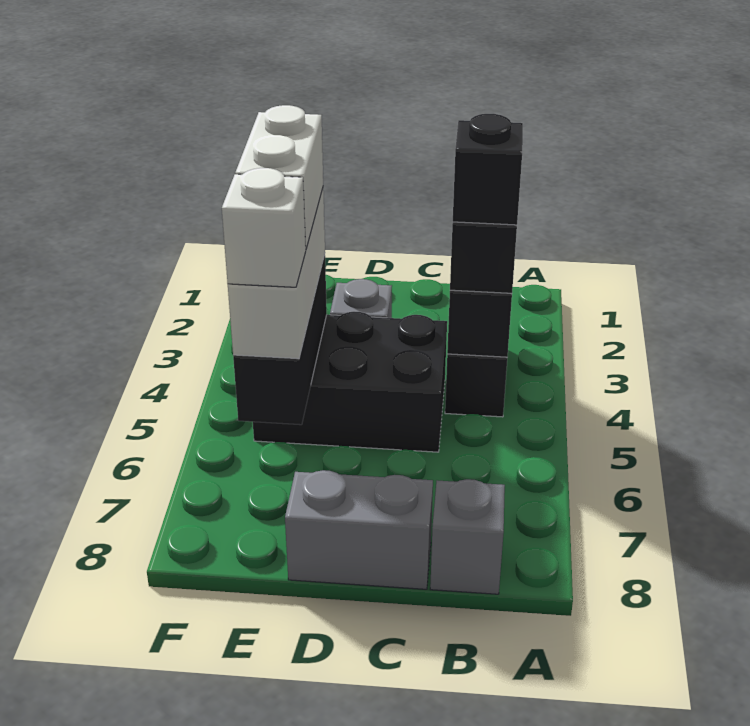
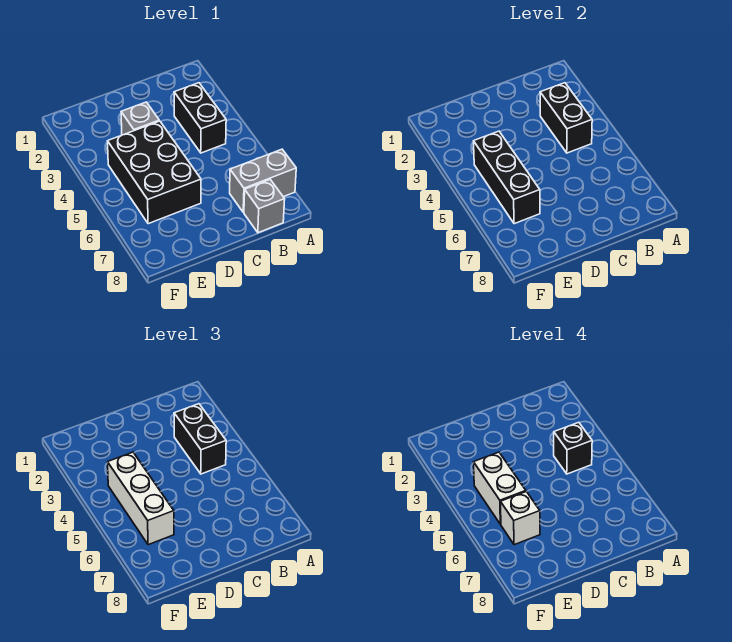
black brick C4:E5 level 1 -> black brick D4:E6 level 1
grey brick C8:D8 level 1 -> grey brick A7:B7 level 1

